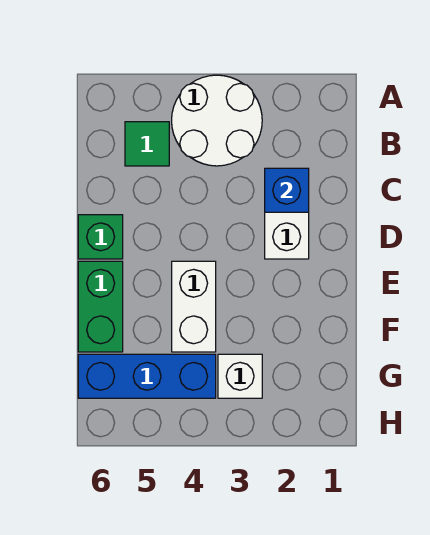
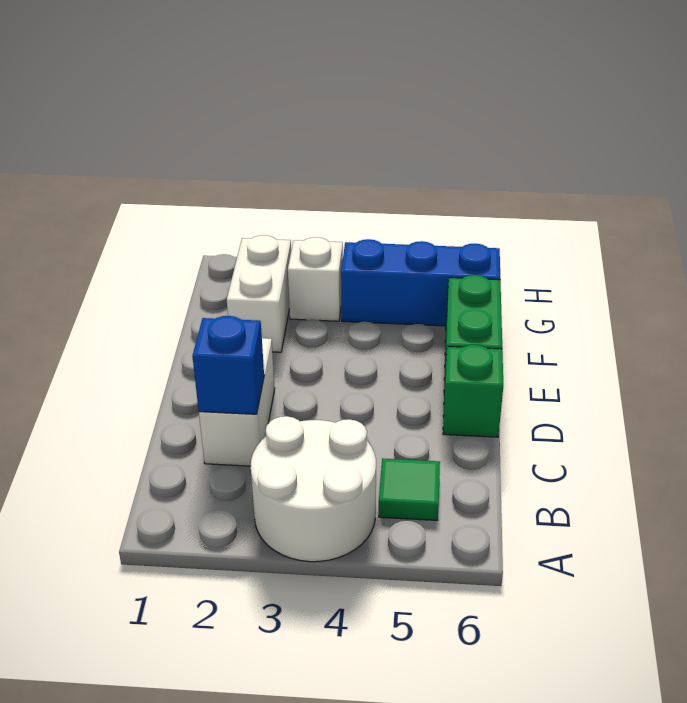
white brick E4:F4 level 1 -> white brick F2:G2 level 1

